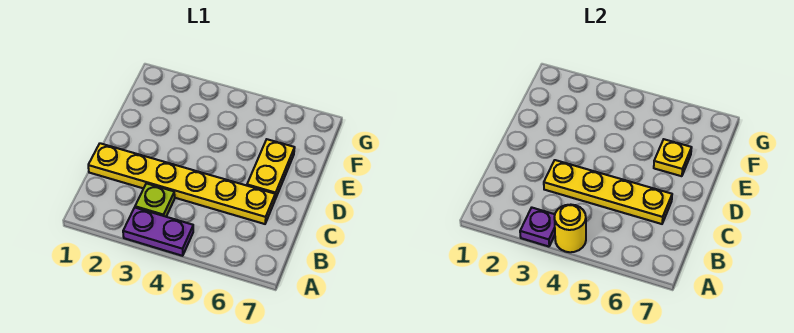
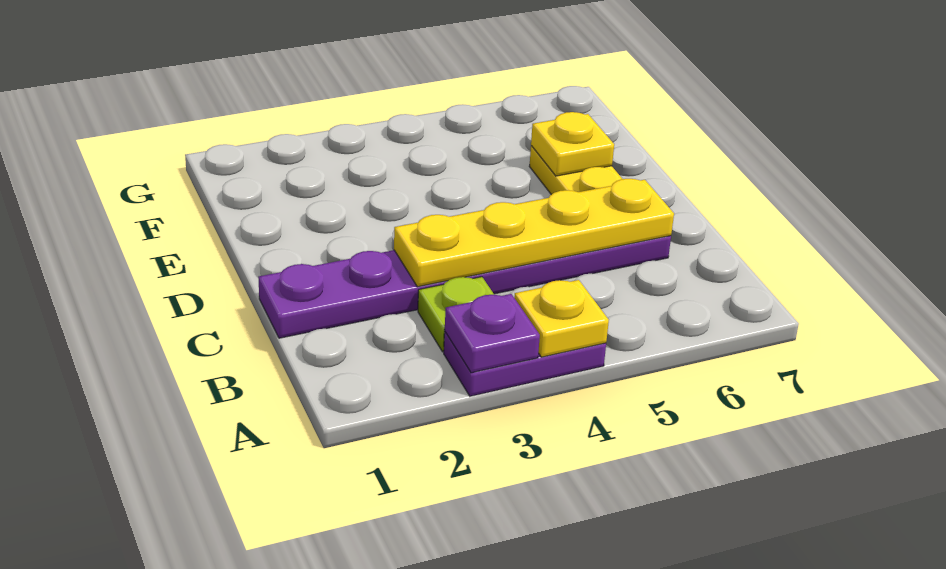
yellow round brick A4 level 2 -> yellow plate A4 level 2
yellow plate C1:C6 level 1 -> purple plate C1:C6 level 1

